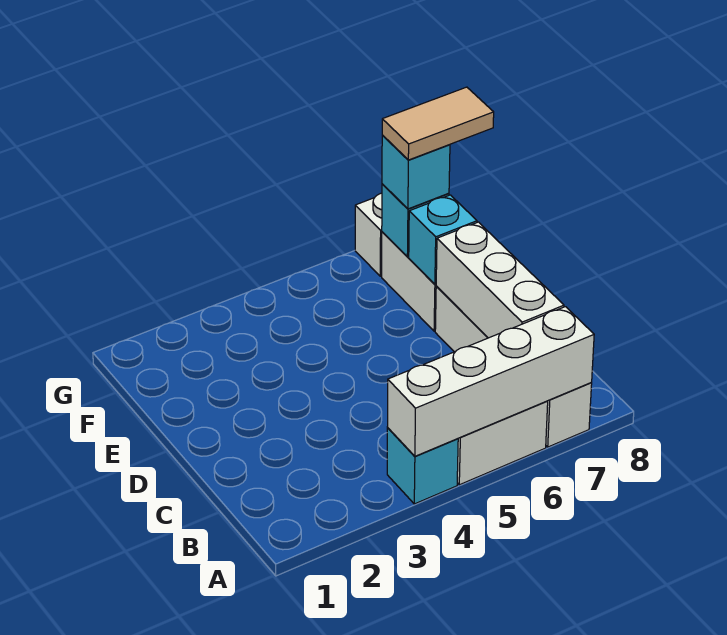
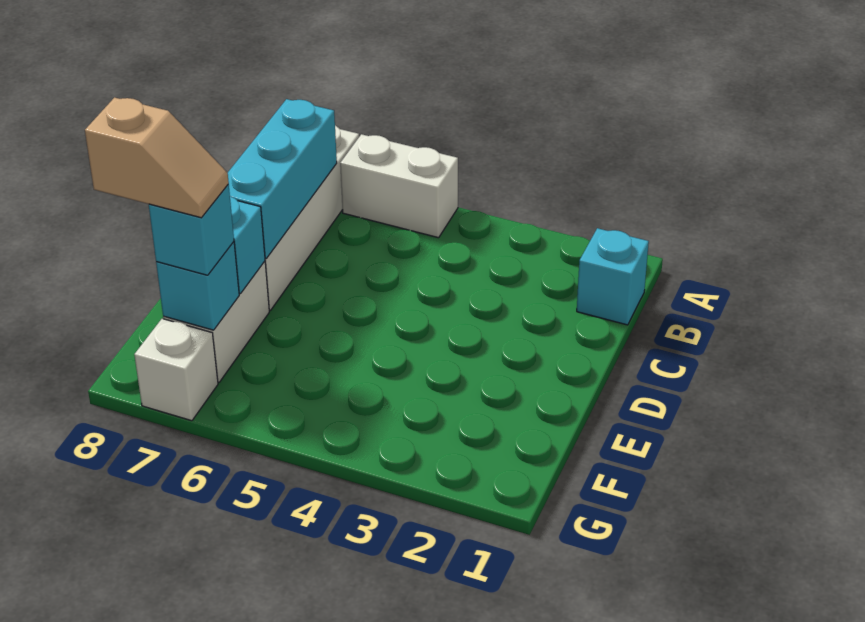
cyan brick A4 level 1 -> cyan brick B1 level 1
white brick A4:A7 level 2 -> none
white brick B7:D7 level 2 -> cyan brick B7:D7 level 2
tan tile F7:F8 level 4 -> tan slope F7:F8 level 4 top 8

